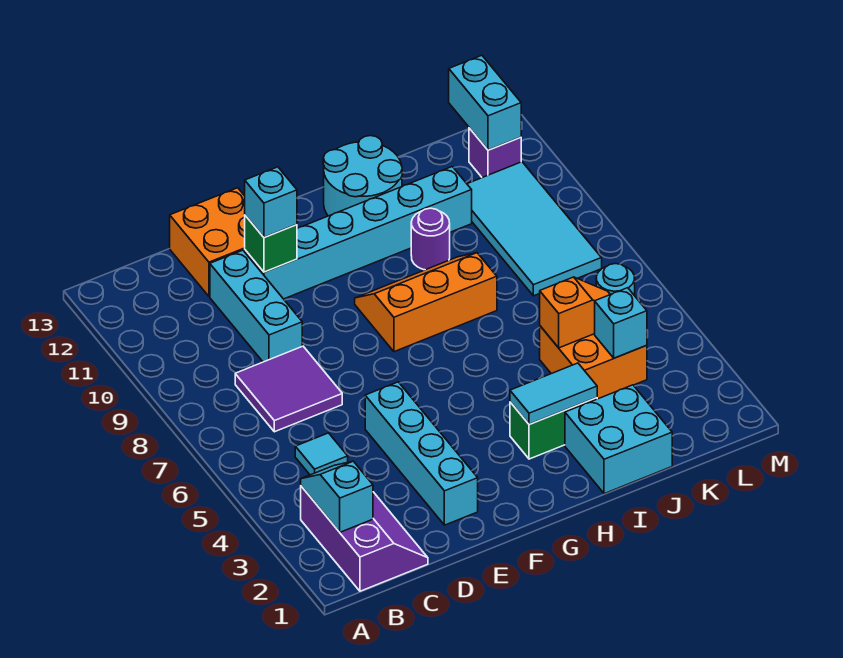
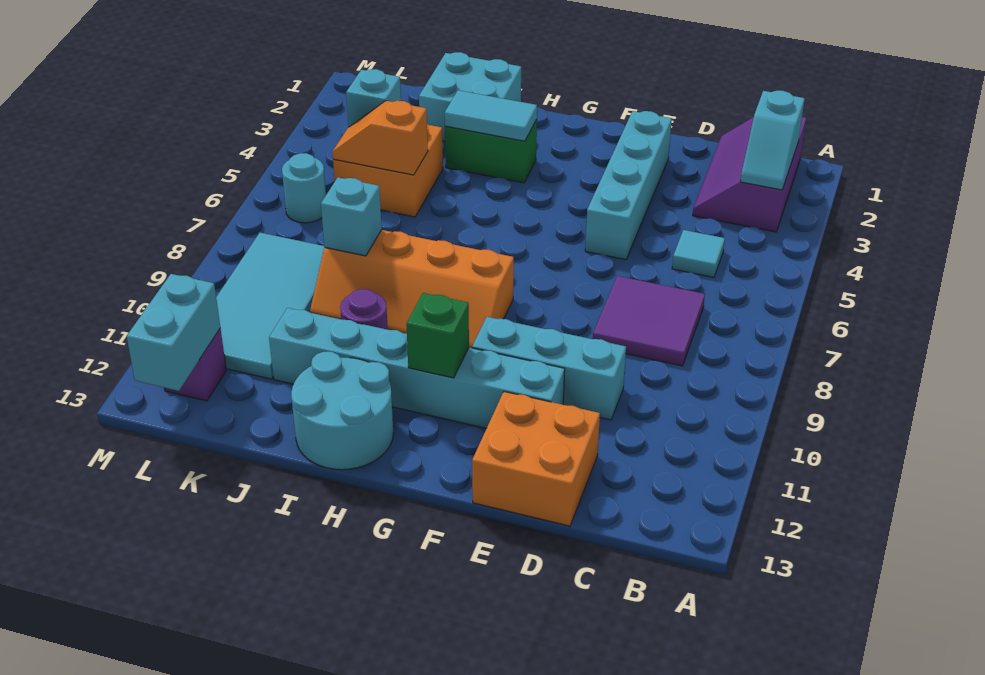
cyan brick D9:D11 level 1 -> cyan brick D10:F10 level 1
green brick E11 level 2 -> green brick G11 level 2
cyan brick E11 level 3 -> cyan brick J8 level 2
orange slope G8:I9 level 1 top 8 -> orange slope G8:J9 level 1 top 8

